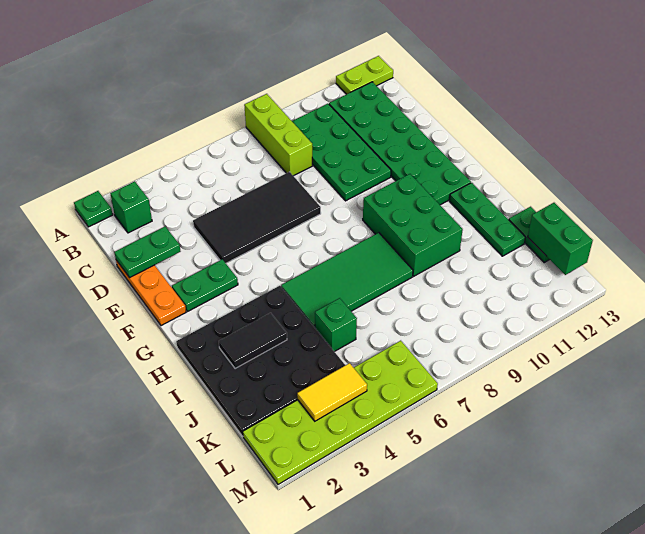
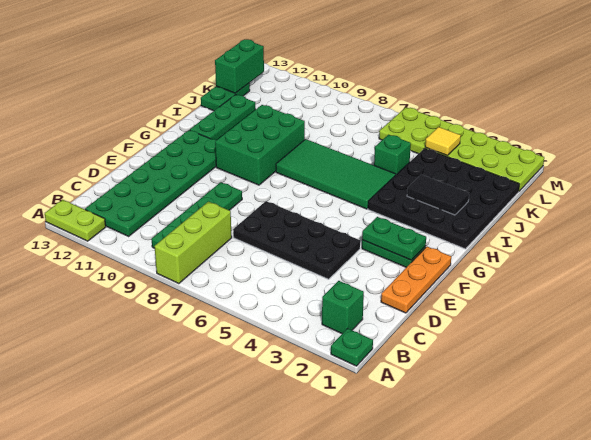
green plate B9:E10 level 1 -> green plate B9:E9 level 1
green plate D1:D2 level 2 -> green plate F2:F3 level 2
black tile D4:E7 level 1 -> black plate D4:E7 level 1
yellow tile L3:L4 level 2 -> yellow tile L4 level 2

